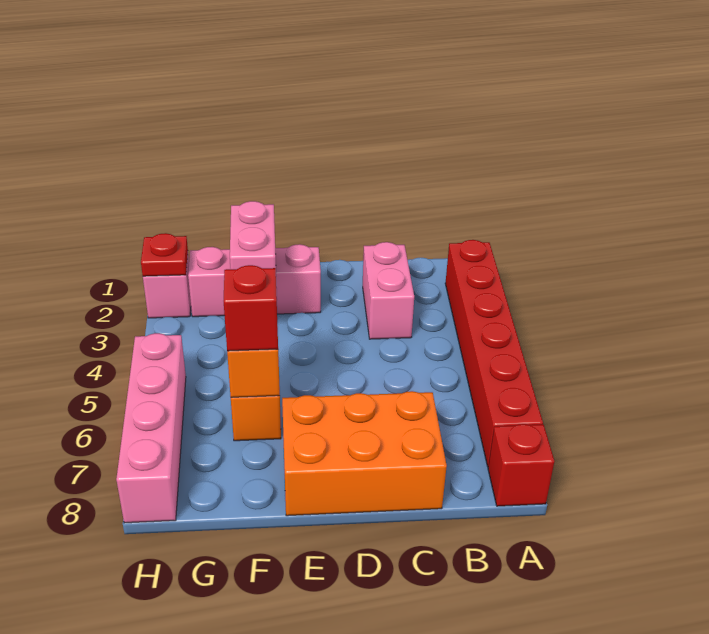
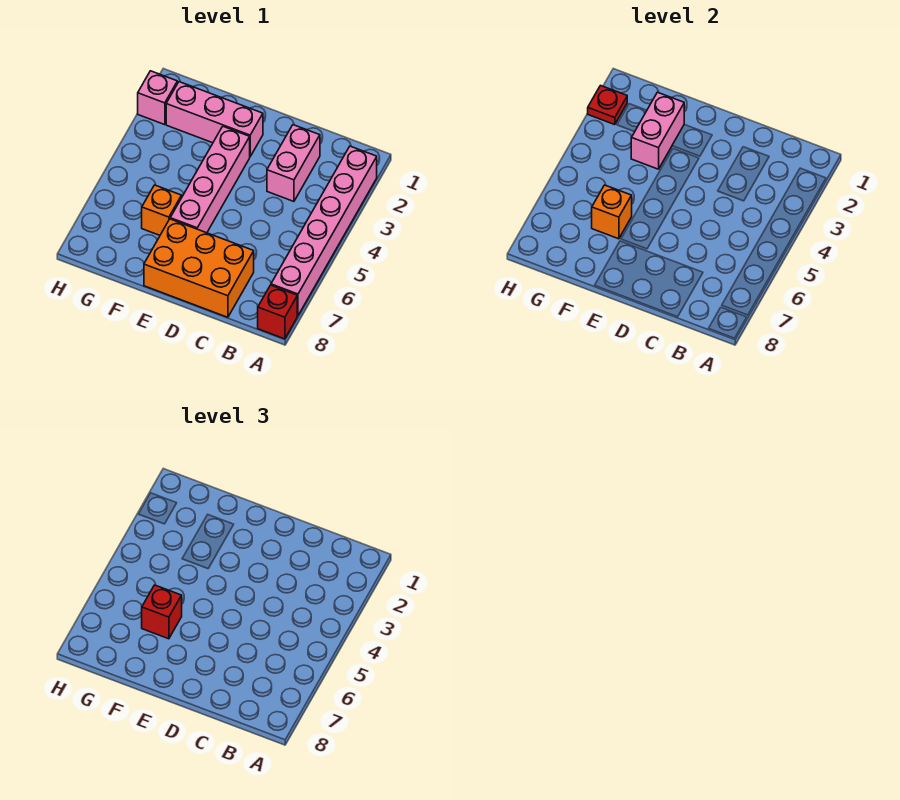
red brick A2:A7 level 1 -> pink brick A2:A7 level 1
pink brick H5:H8 level 1 -> pink brick E3:E6 level 1

